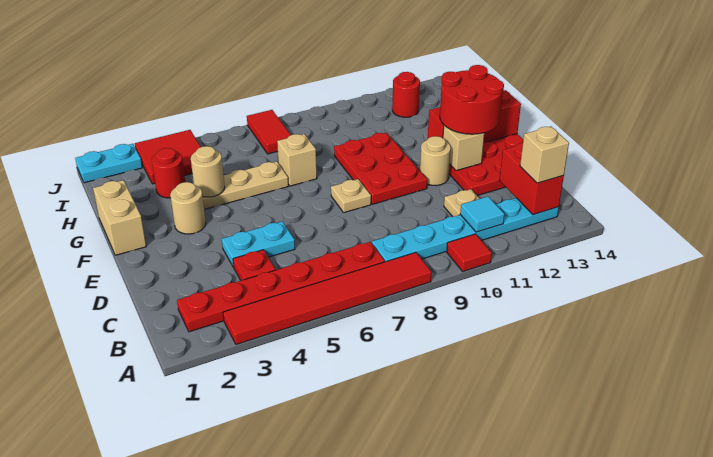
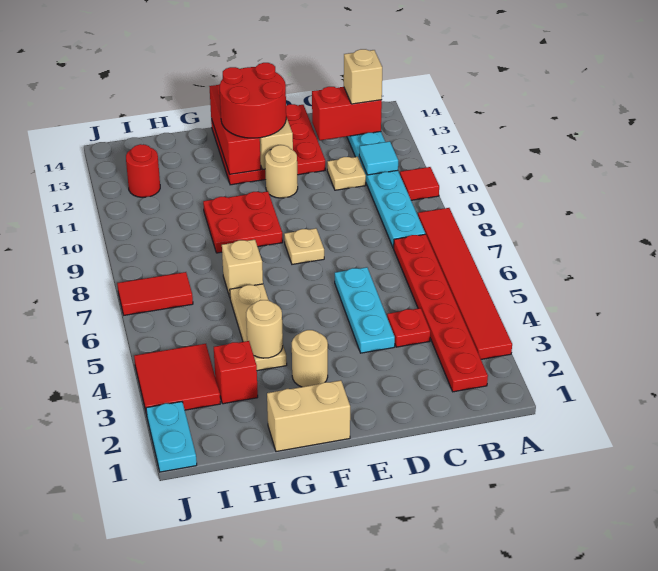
cyan plate D4:D5 level 1 -> cyan plate D4:D6 level 1
red plate E9:G10 level 1 -> red plate F9:G10 level 1
red round brick H3 level 1 -> red brick H3 level 1

